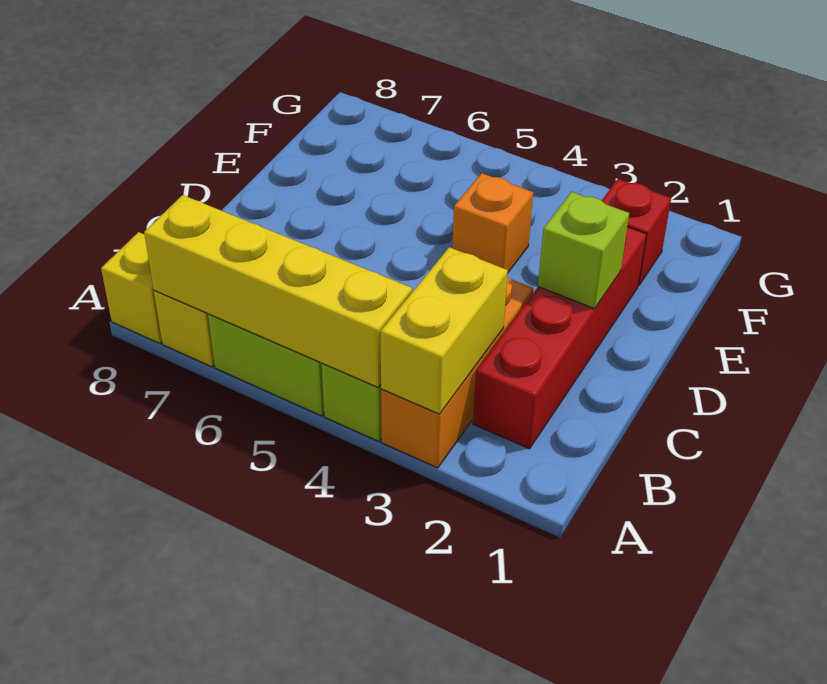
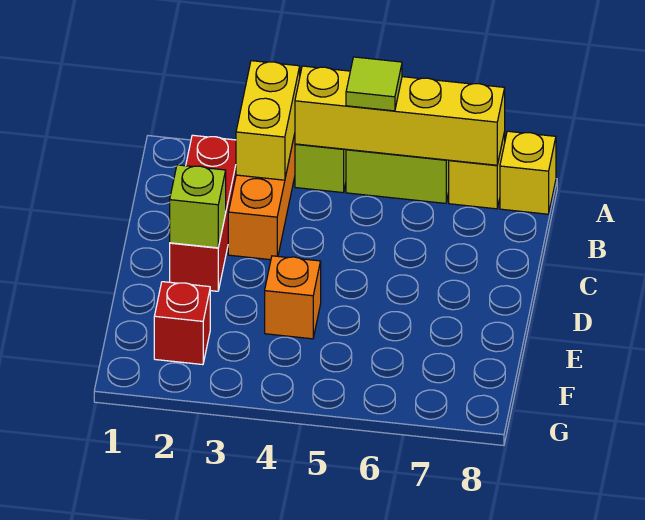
none -> lime tile A5 level 3
red brick B2:E2 level 1 -> red brick B2:D2 level 1

